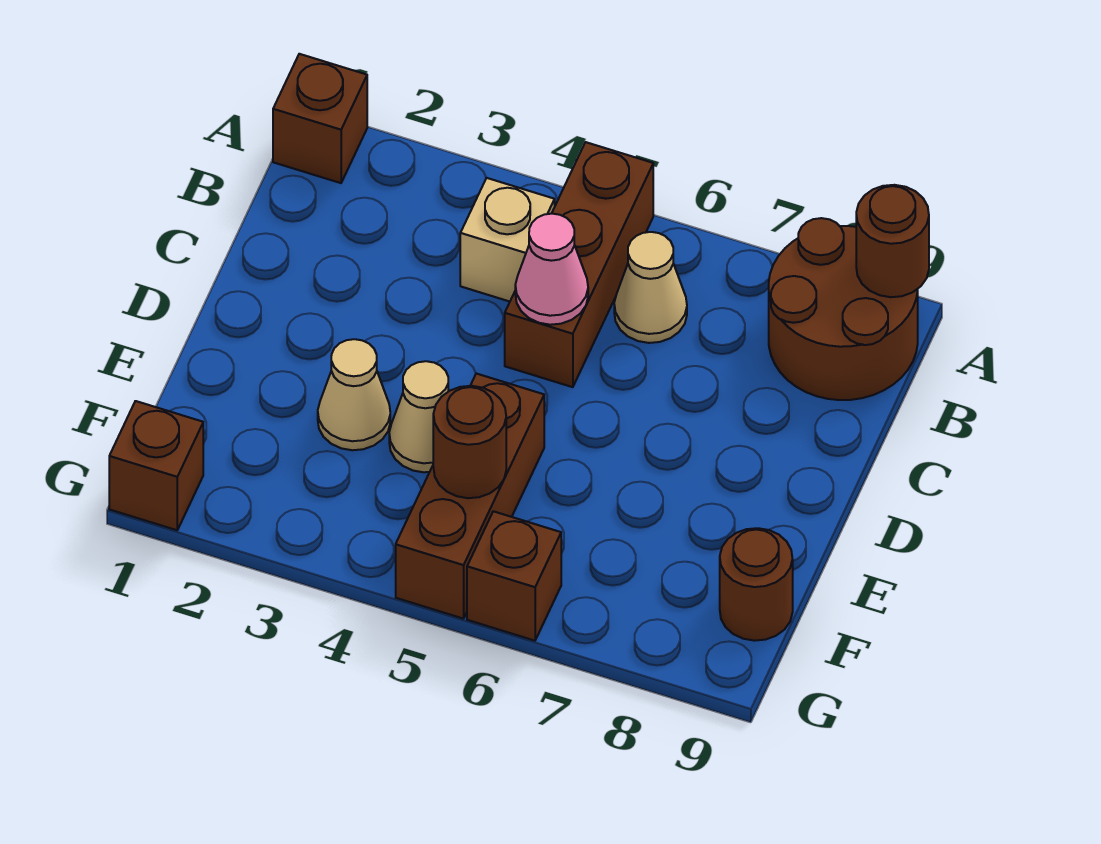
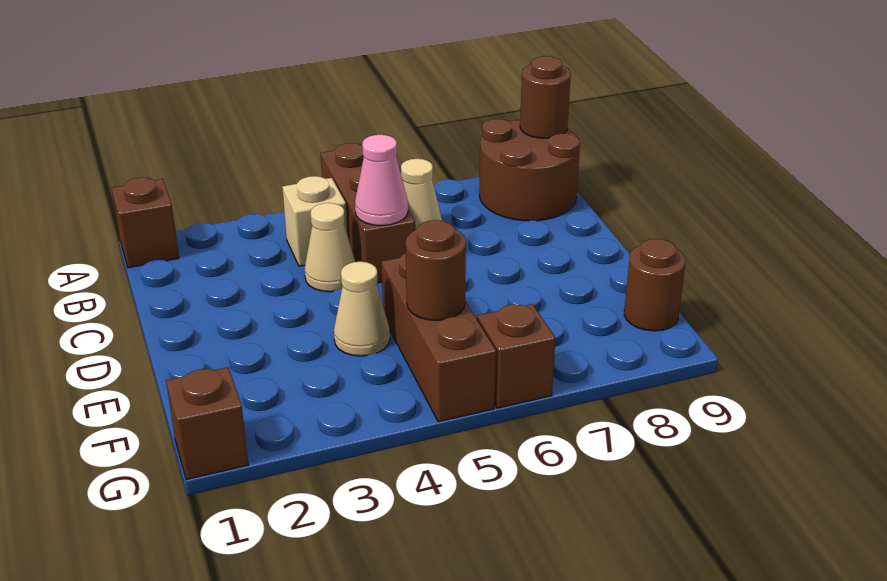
tan cone E3 level 1 -> tan cone C4 level 1

